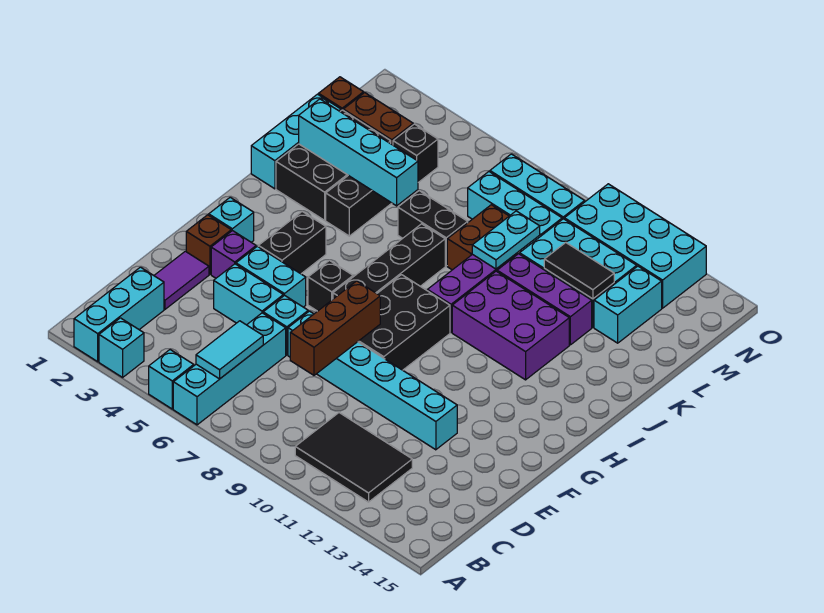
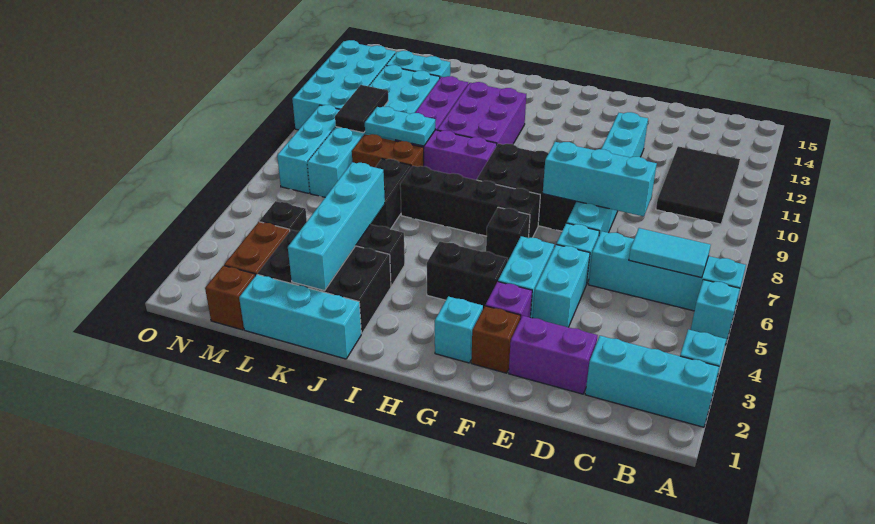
purple tile D2:E2 level 1 -> purple brick D2:E2 level 1
brown brick D8:F8 level 2 -> cyan brick D8:F8 level 2
black tile L11:L12 level 2 -> black tile M9:M10 level 2

